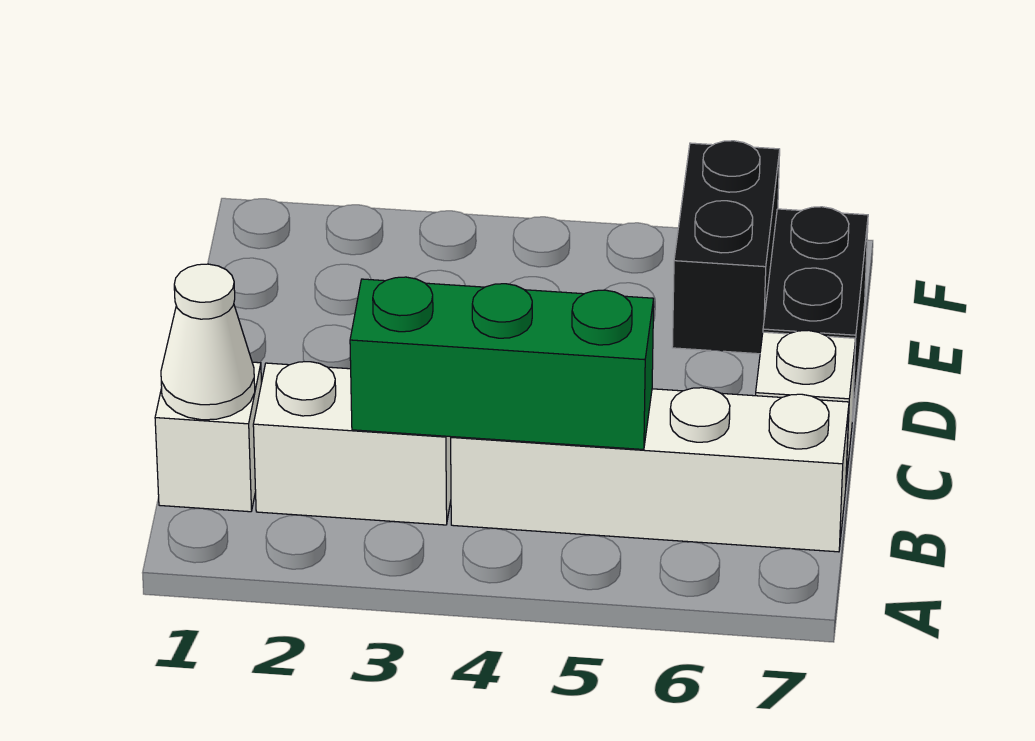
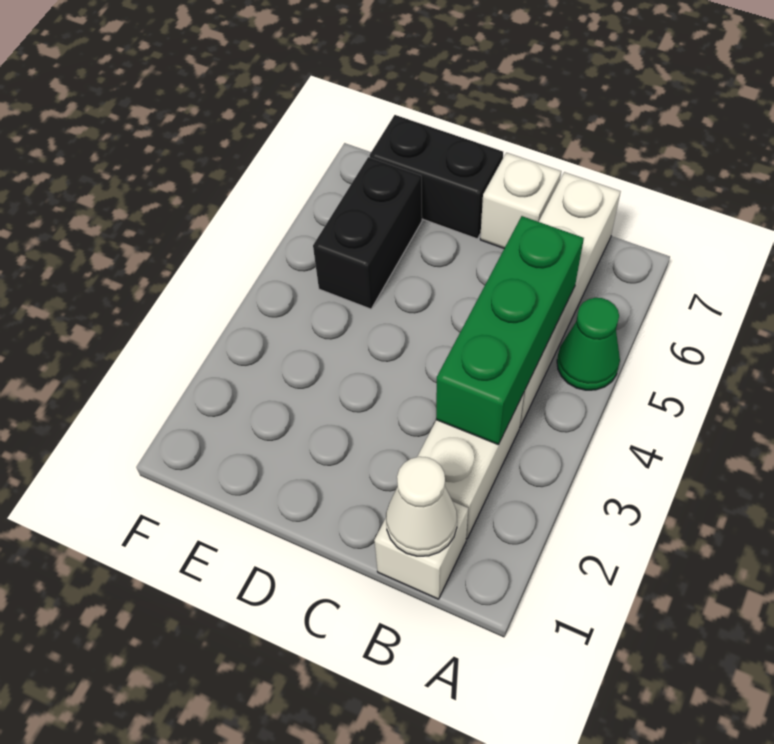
none -> green cone A5 level 1
black brick E6:F6 level 1 -> black brick E5:E6 level 1

